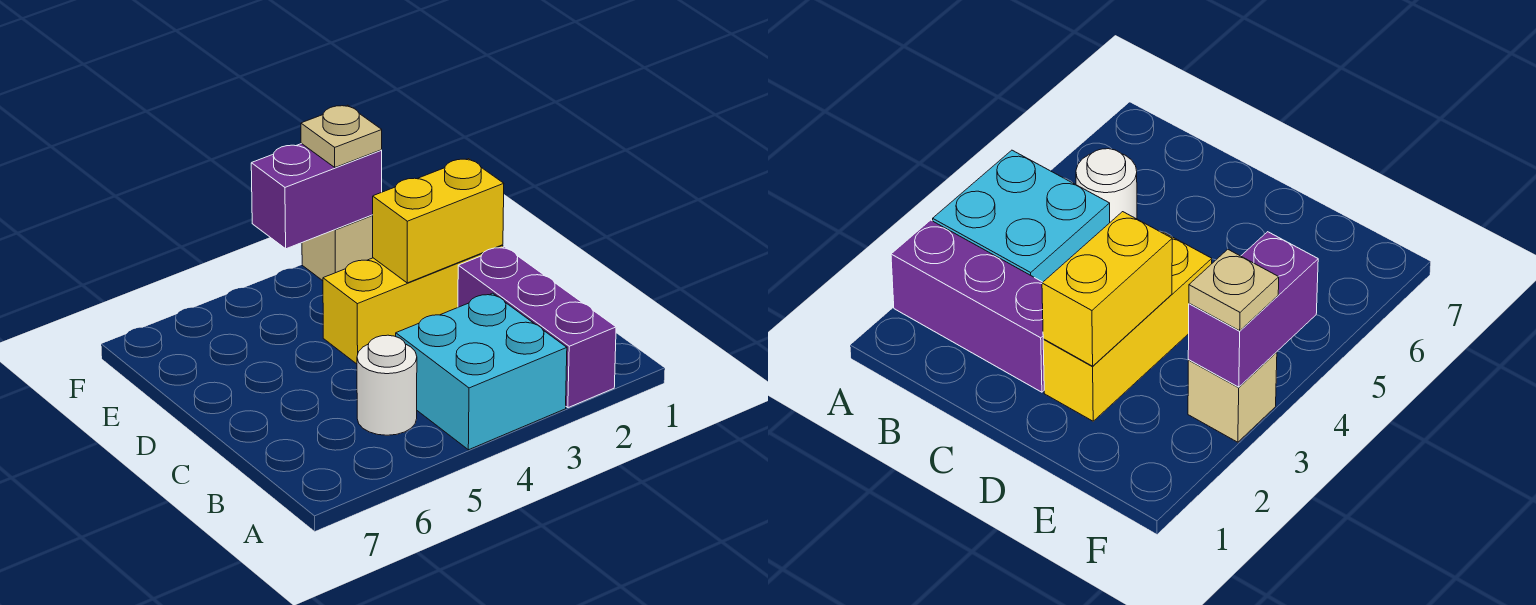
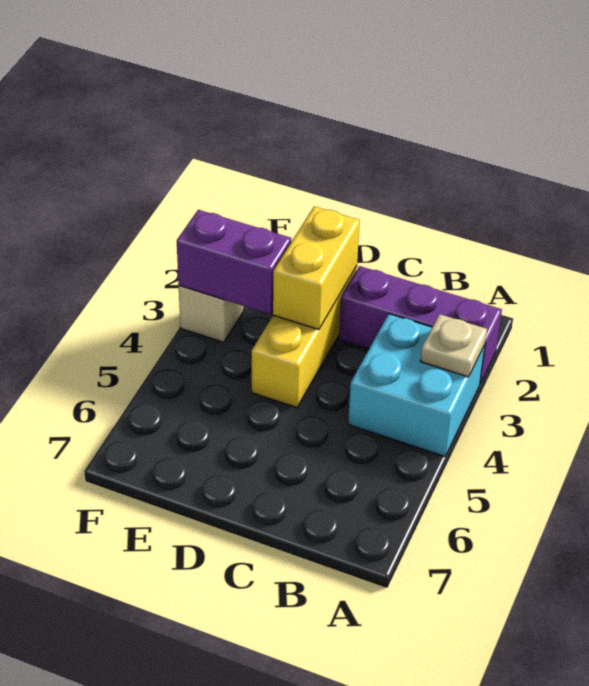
white round brick B5 level 1 -> none
purple brick F3:F4 level 2 -> purple brick E3:F3 level 2
tan plate F3 level 3 -> tan plate A3 level 2

